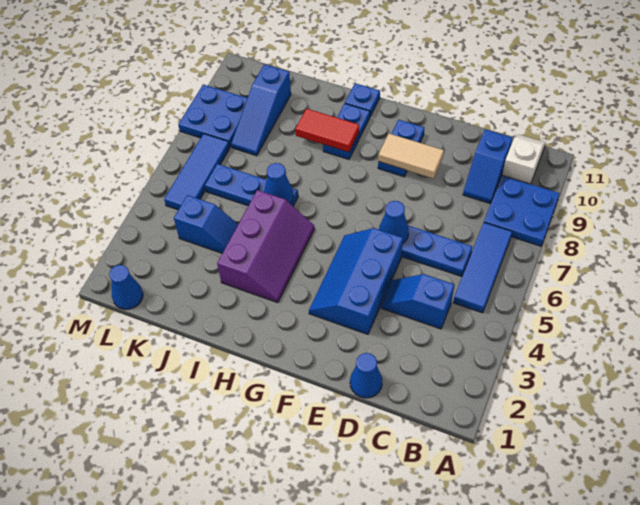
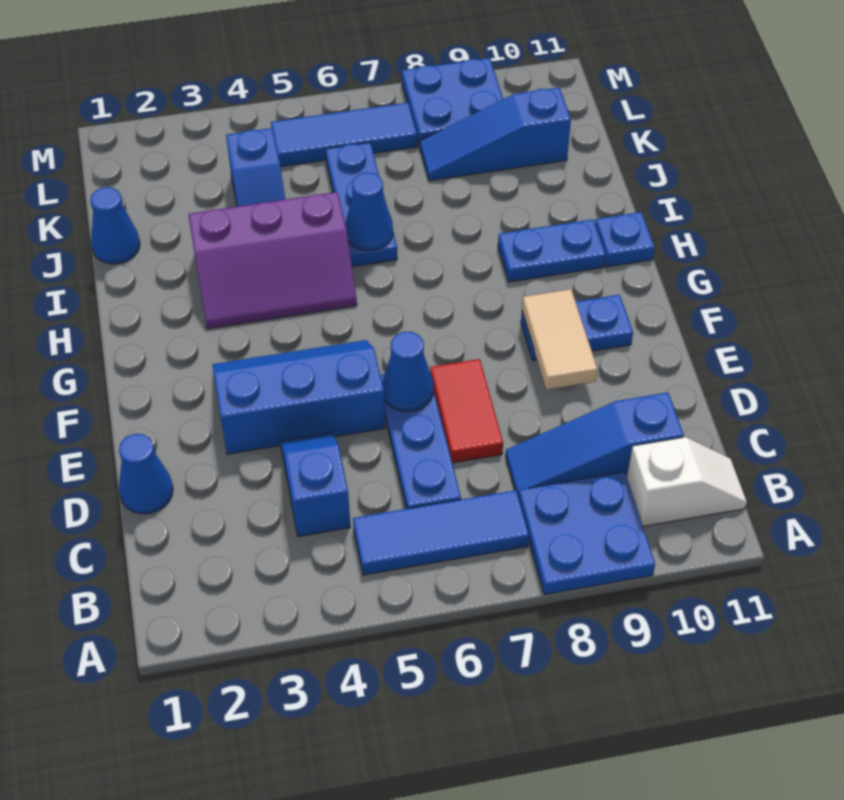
blue slope C9:C10 level 1 top 10 -> blue slope C8:C10 level 1 top 10
red tile H9:I9 level 2 -> red tile D7:E7 level 1
blue cone L1 level 1 -> blue cone J1 level 1

